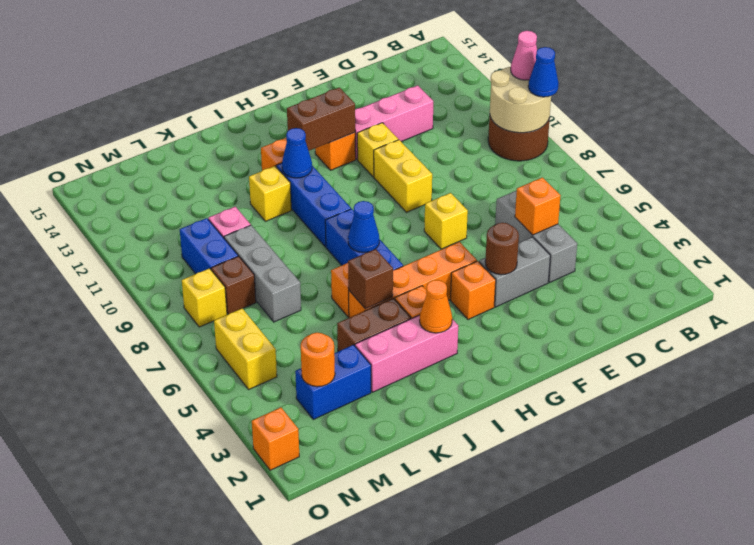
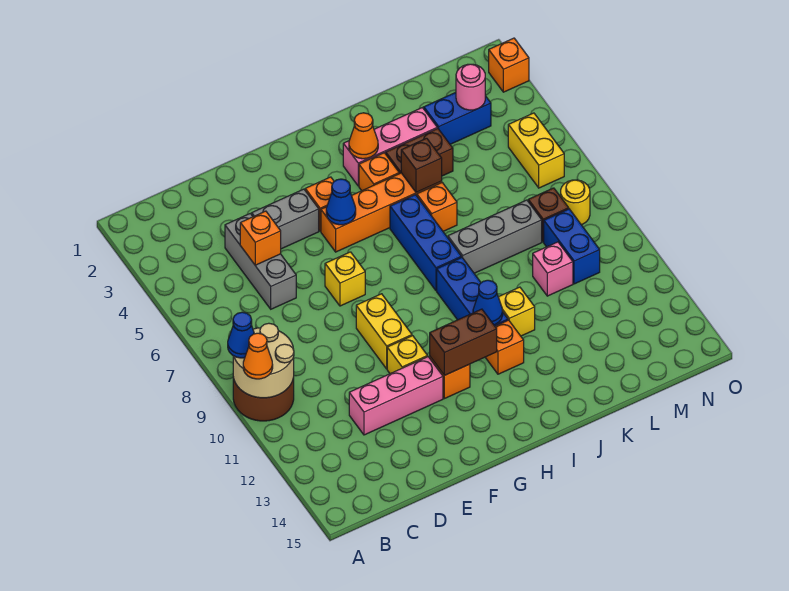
pink cone A10 level 3 -> orange cone A10 level 3
brown round brick F4 level 2 -> none
blue cone I7 level 2 -> blue cone G5 level 2
grey brick L7:L9 level 1 -> grey brick J8:L8 level 1
orange round brick M3 level 2 -> pink round brick M3 level 2
yellow brick N8 level 1 -> yellow round brick N8 level 1

